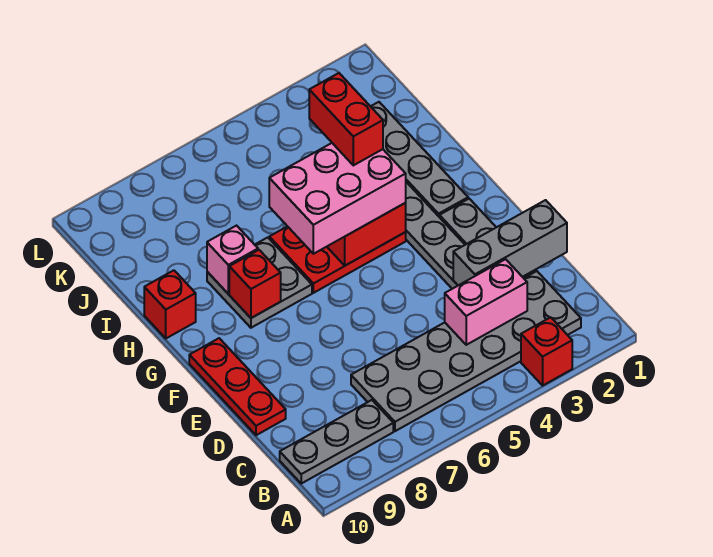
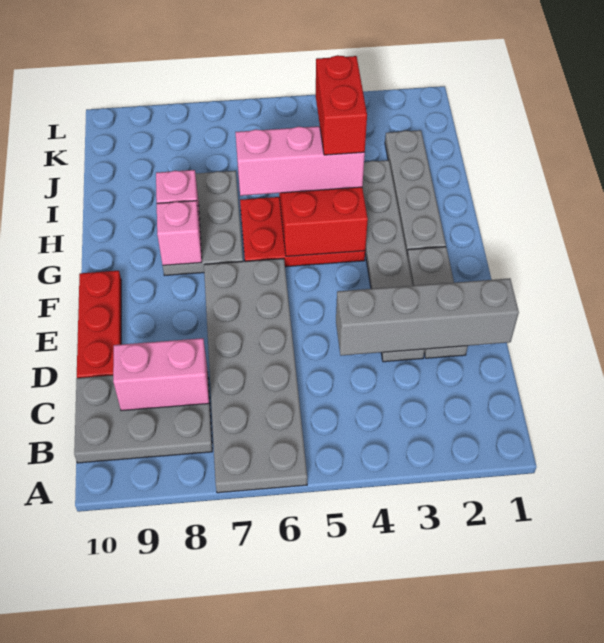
red brick A3 level 1 -> none
grey plate B2:C7 level 1 -> grey plate A6:F7 level 1
grey plate B8:B10 level 1 -> grey plate B8:C10 level 1
pink brick C3:C4 level 2 -> pink brick C8:C9 level 2
grey brick D1:D3 level 2 -> grey brick D1:D4 level 2
pink brick G4:H6 level 3 -> pink brick H4:H6 level 3
grey plate G7:H8 level 1 -> grey plate G7:I8 level 1
red brick G8 level 2 -> pink brick G8 level 2
red brick H10 level 1 -> none

